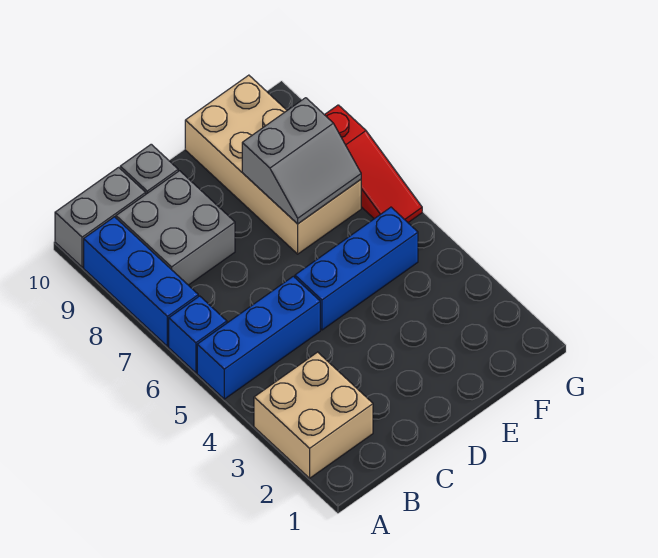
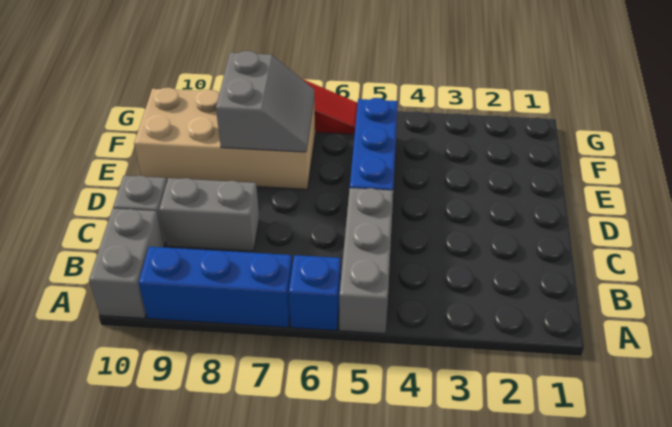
tan brick A2:B3 level 1 -> none
blue brick A5:C5 level 1 -> grey brick A5:C5 level 1
grey brick B8:C9 level 1 -> grey brick C8:C9 level 1

